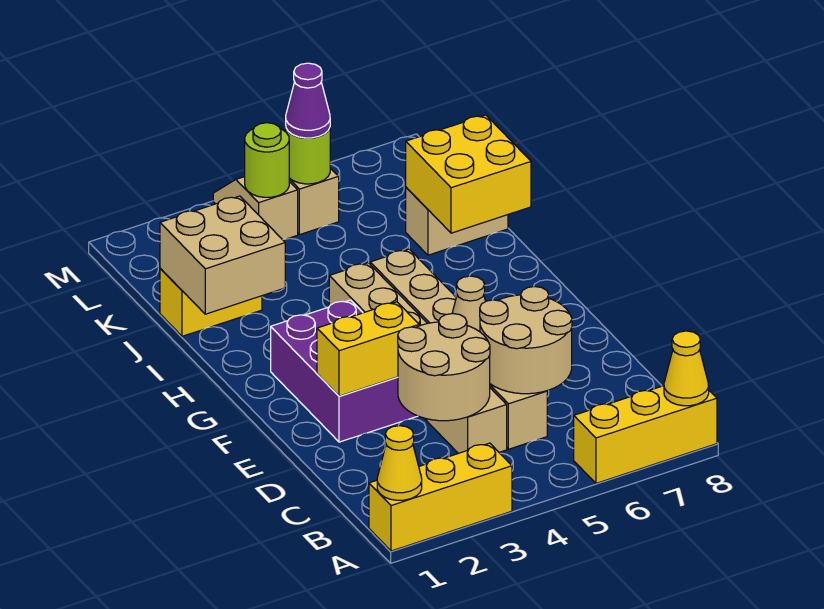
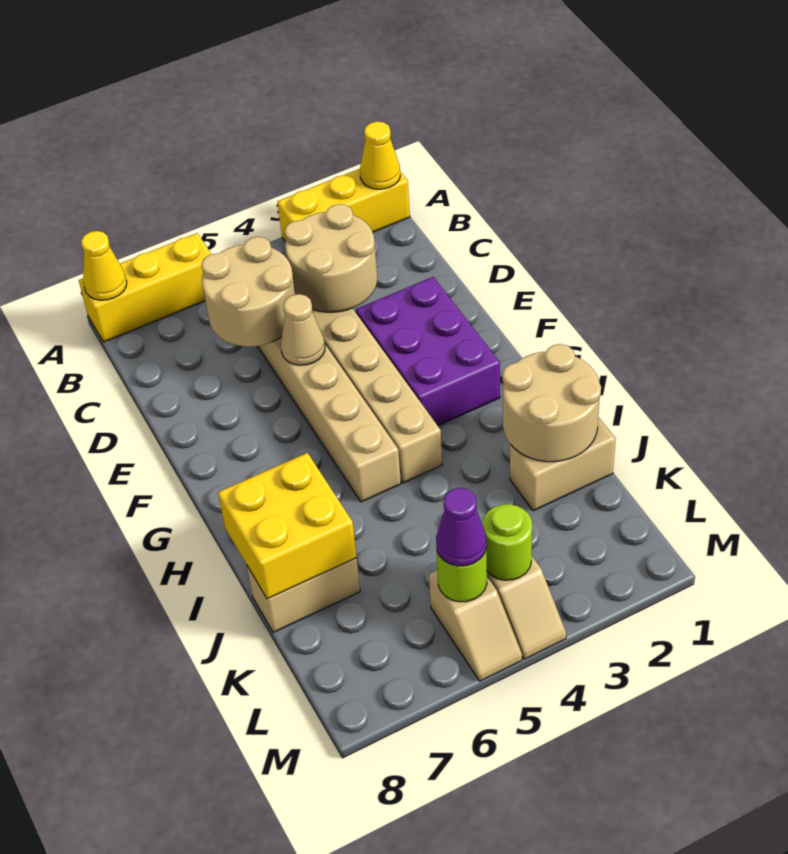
yellow brick E2:E3 level 2 -> none
tan brick I1:J2 level 2 -> tan round brick I1:J2 level 2
yellow brick J1:J2 level 1 -> tan brick J1:J2 level 1

